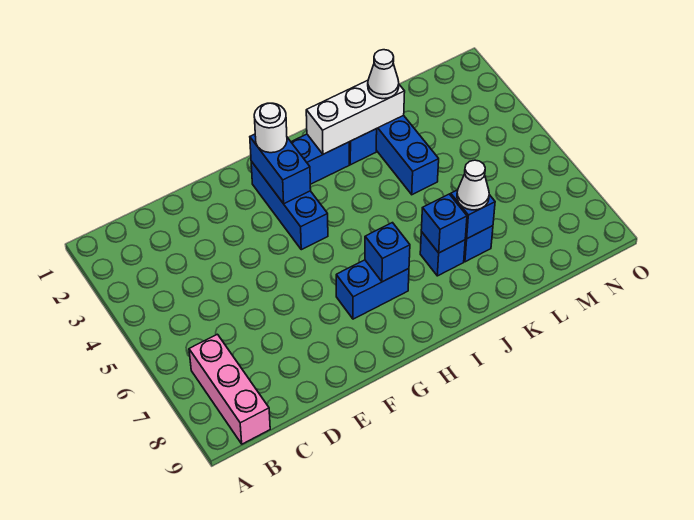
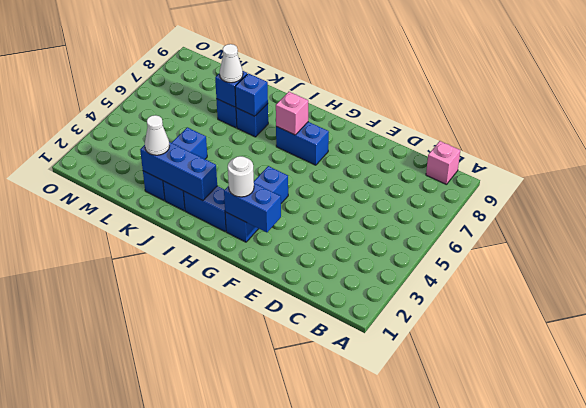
pink brick B7:B9 level 1 -> pink brick B9 level 1
blue brick G2:G3 level 2 -> blue brick F2:G2 level 2
blue brick H7 level 2 -> pink brick H7 level 2
white brick I2:K2 level 2 -> blue brick I2:K2 level 2

